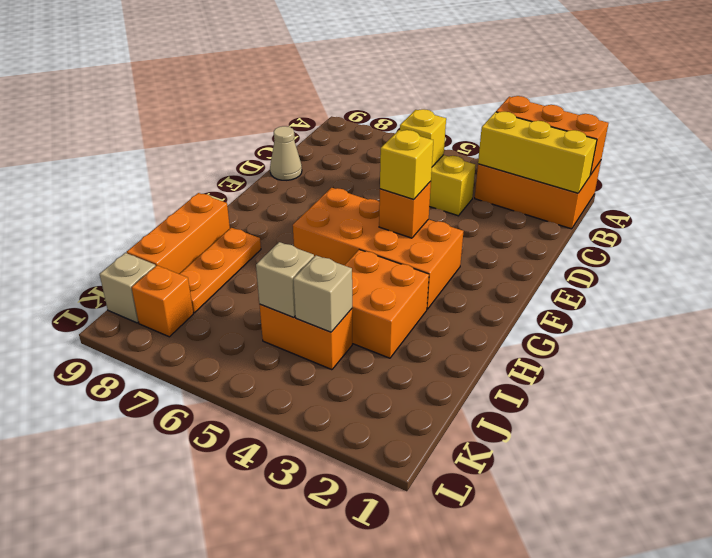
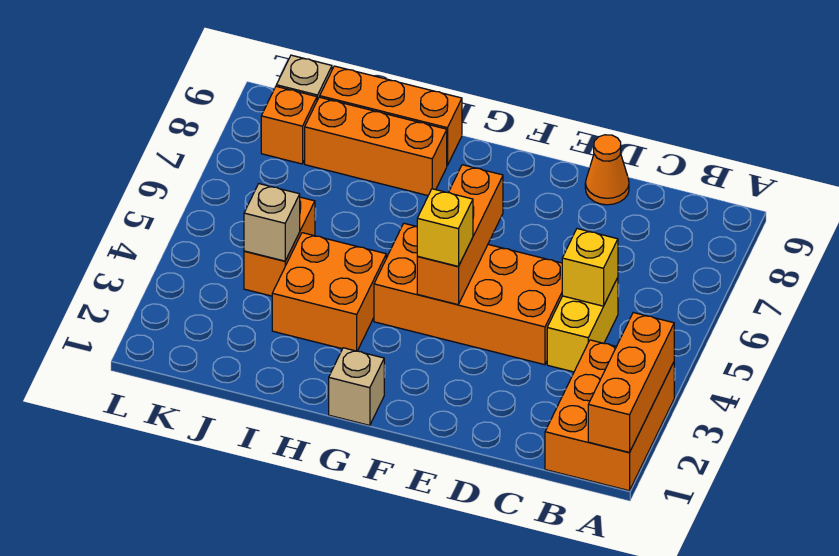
yellow brick B1:B3 level 2 -> none
tan cone D9 level 1 -> orange cone D9 level 1
orange brick F3:G6 level 1 -> orange brick D4:G5 level 1
orange brick F4 level 2 -> orange brick F4:F6 level 2
orange plate H8:J8 level 1 -> orange brick H8:J8 level 1
tan brick J5 level 2 -> tan brick G1 level 1

